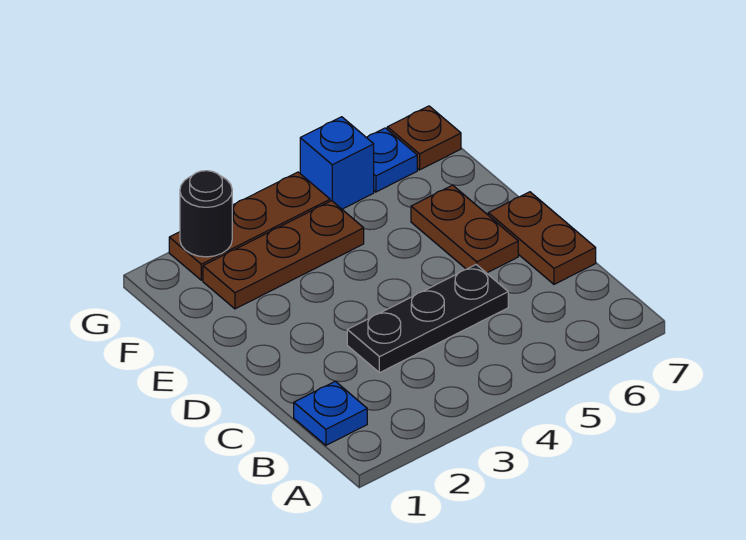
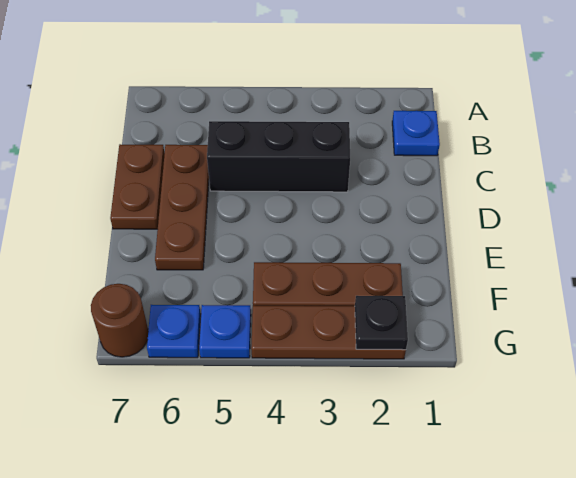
black plate C3:C5 level 1 -> black brick C3:C5 level 1
brown plate D6:E6 level 1 -> brown plate C6:E6 level 1
black round brick G2 level 2 -> black plate G2 level 2
blue brick G5 level 1 -> blue plate G5 level 1
brown plate G7 level 1 -> brown round brick G7 level 1

